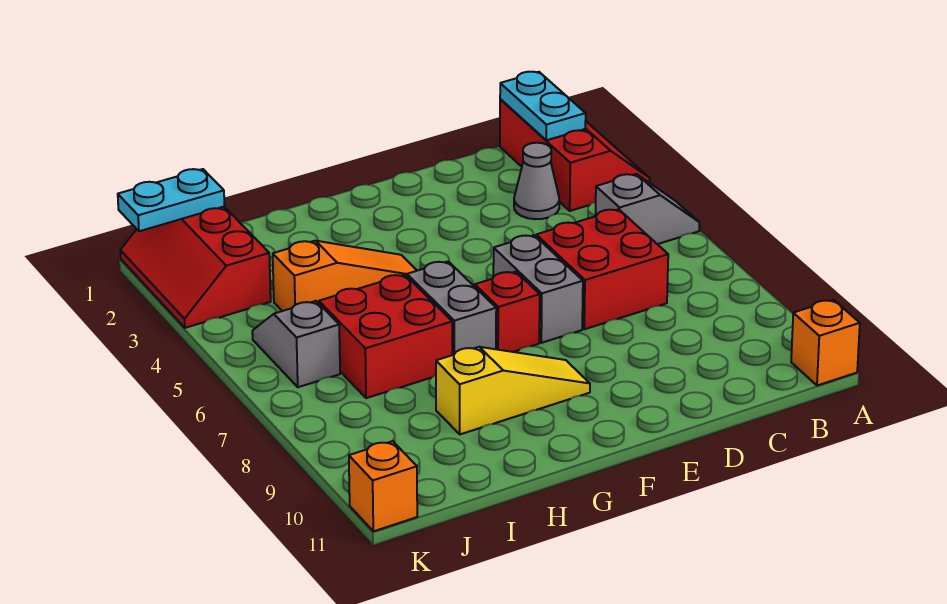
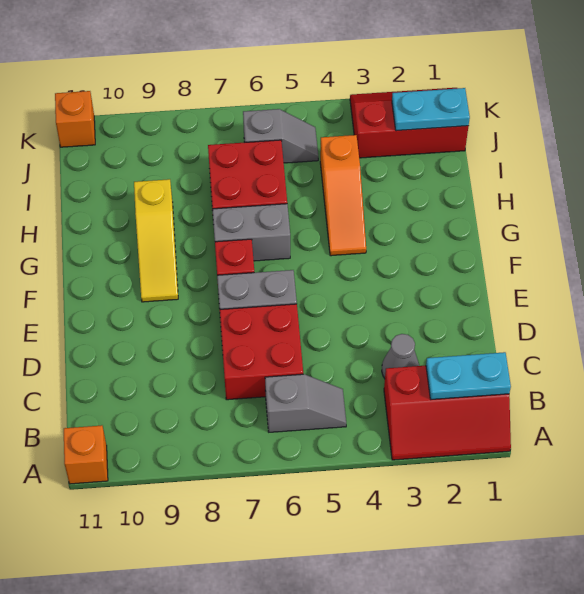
grey slope A5:B5 level 1 top B -> grey slope B5:B6 level 1 top 6
cyan plate J1:K1 level 2 -> cyan plate J1:J2 level 2

